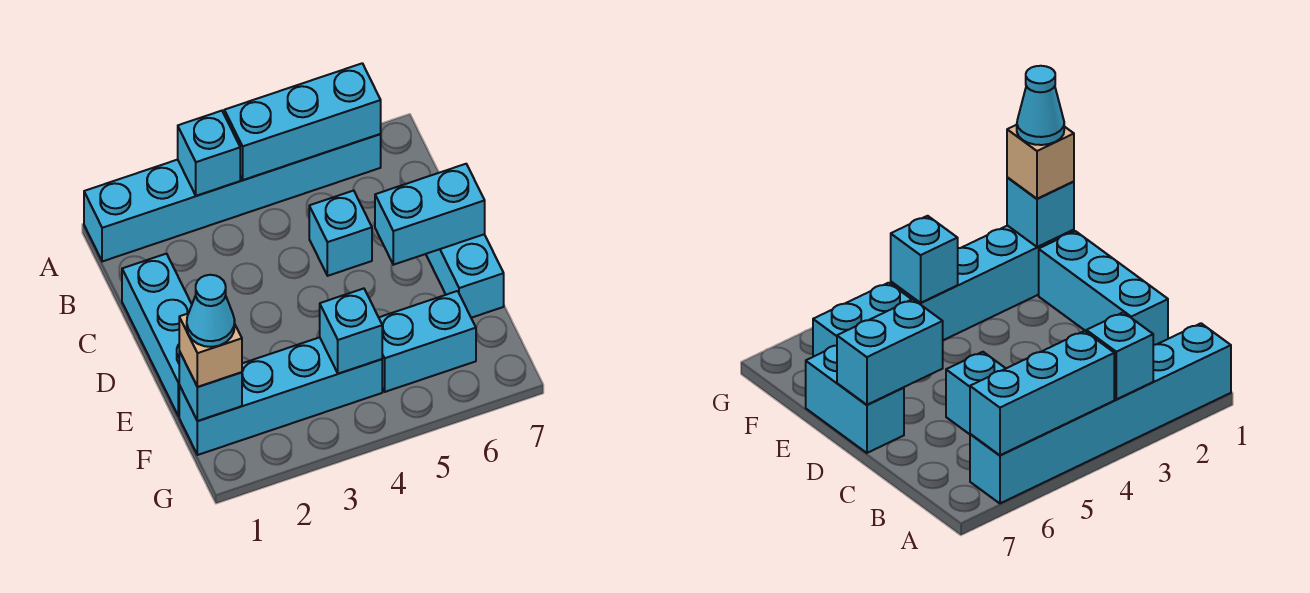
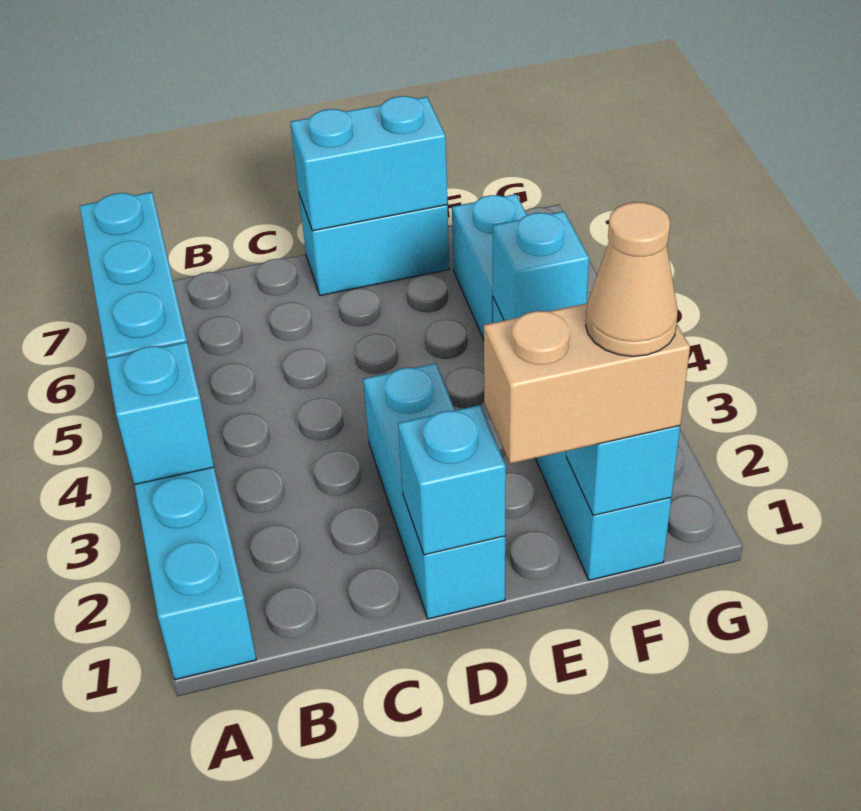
cyan brick C1:E1 level 1 -> cyan brick D1:D3 level 1
cyan brick C5 level 1 -> cyan brick D1 level 2
cyan brick D6:D7 level 2 -> cyan brick D7:E7 level 2
tan brick F1 level 3 -> tan brick E1:F1 level 3
cyan cone F1 level 4 -> tan cone F1 level 4

